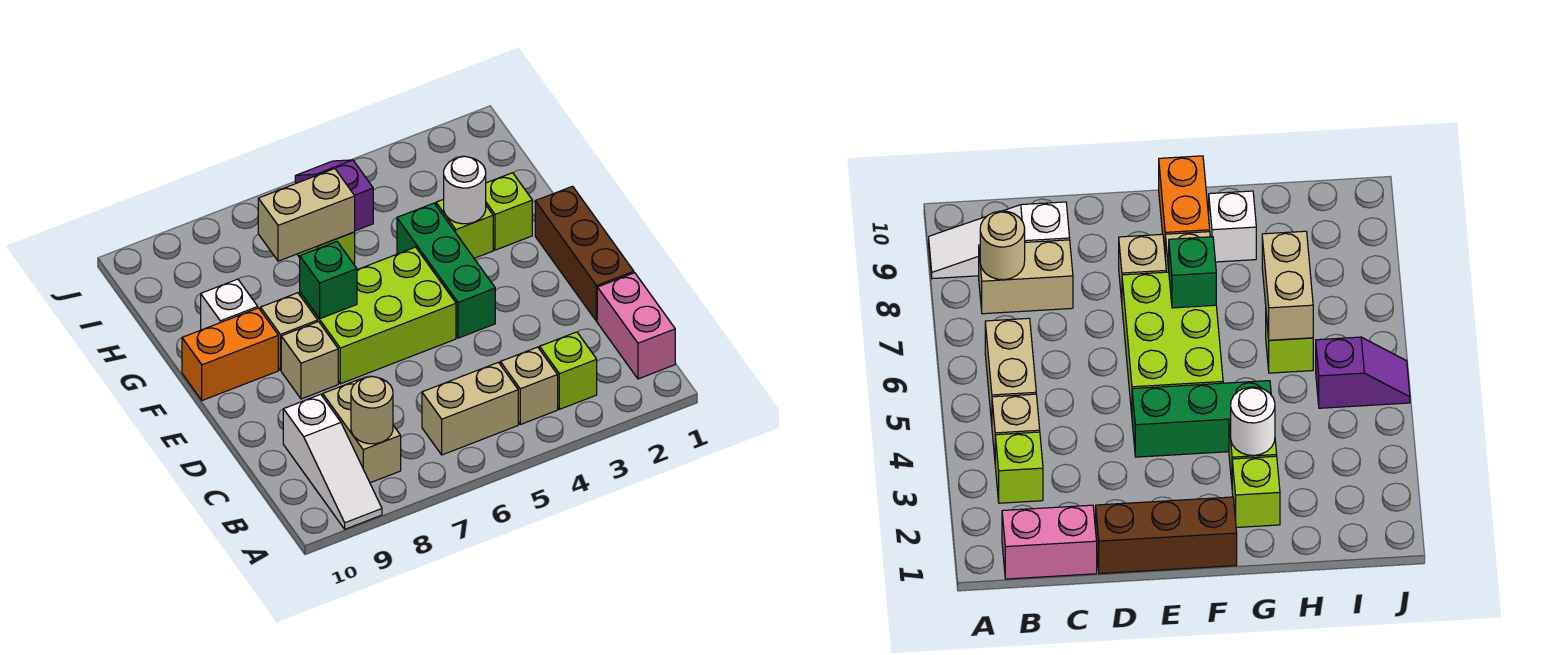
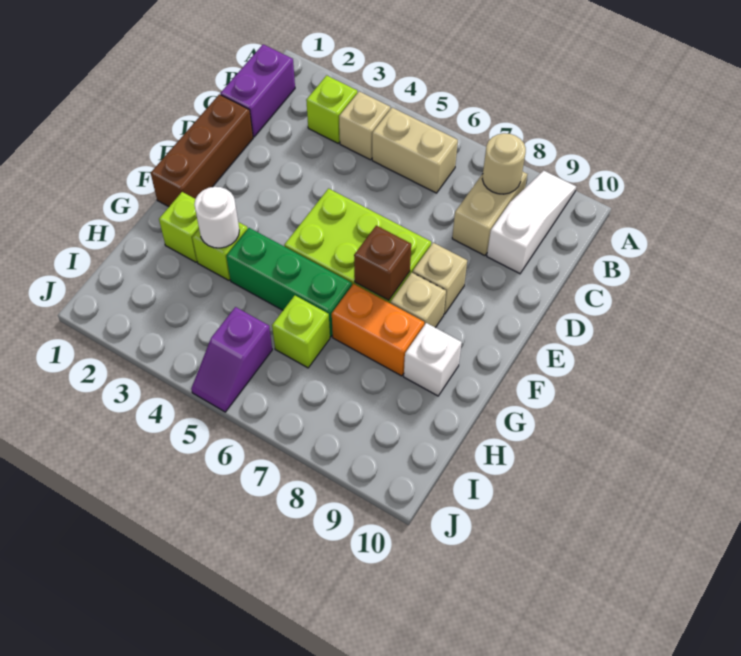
pink brick B1:C1 level 1 -> purple brick B1:C1 level 1
green brick E4:G4 level 1 -> green brick G4:G6 level 1
green brick F7 level 2 -> brown brick F7 level 2
orange brick F9:F10 level 1 -> orange brick G7:G8 level 1
tan brick H6:H7 level 2 -> none

